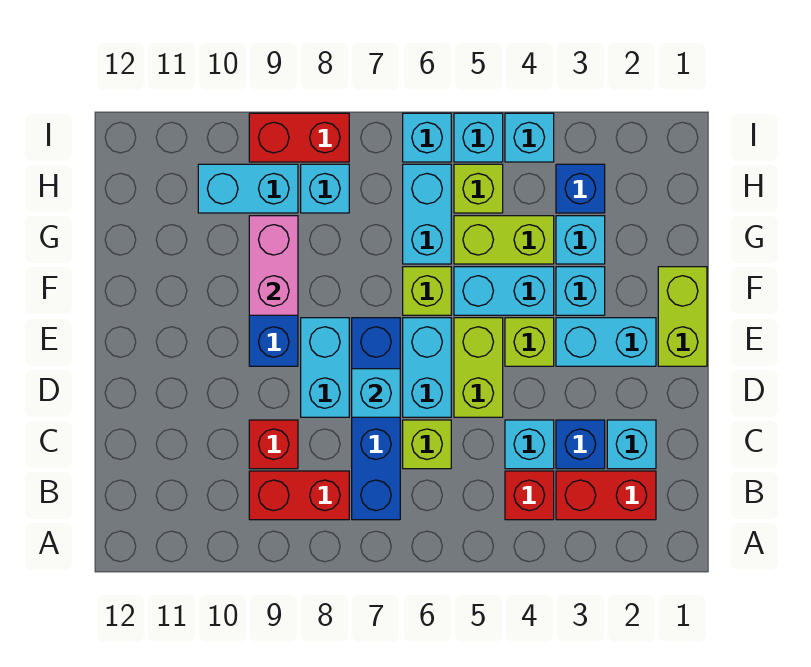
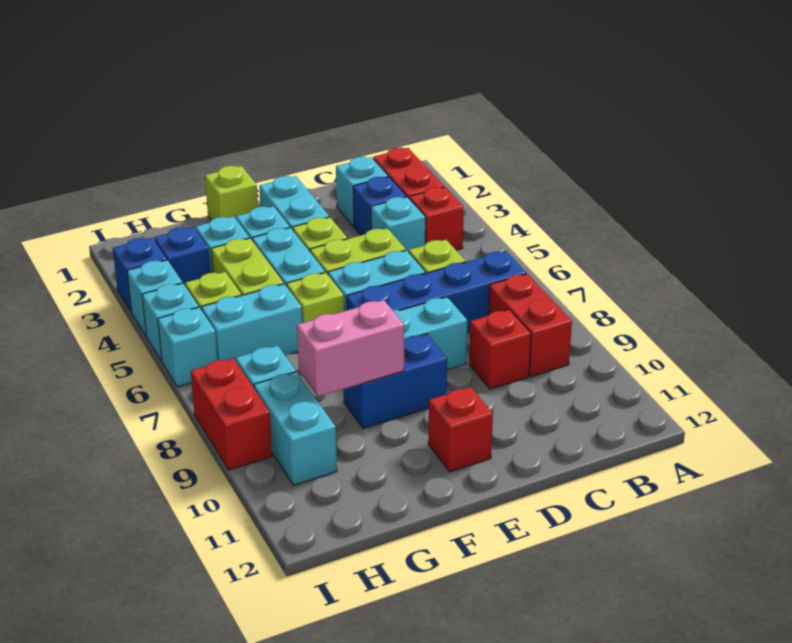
cyan brick D7 level 2 -> none
lime brick E1:F1 level 1 -> lime brick F1 level 1
none -> red brick E11 level 1
none -> blue brick I3 level 1

